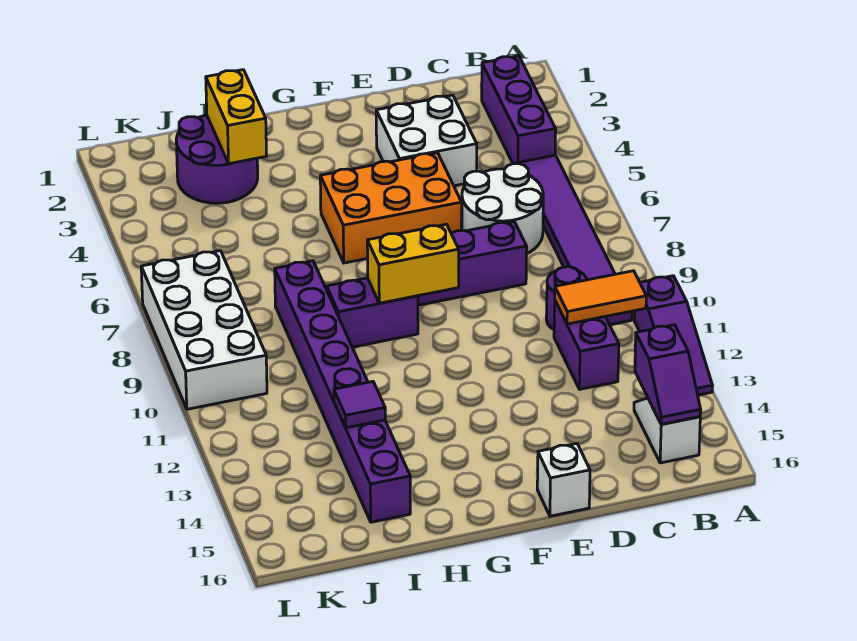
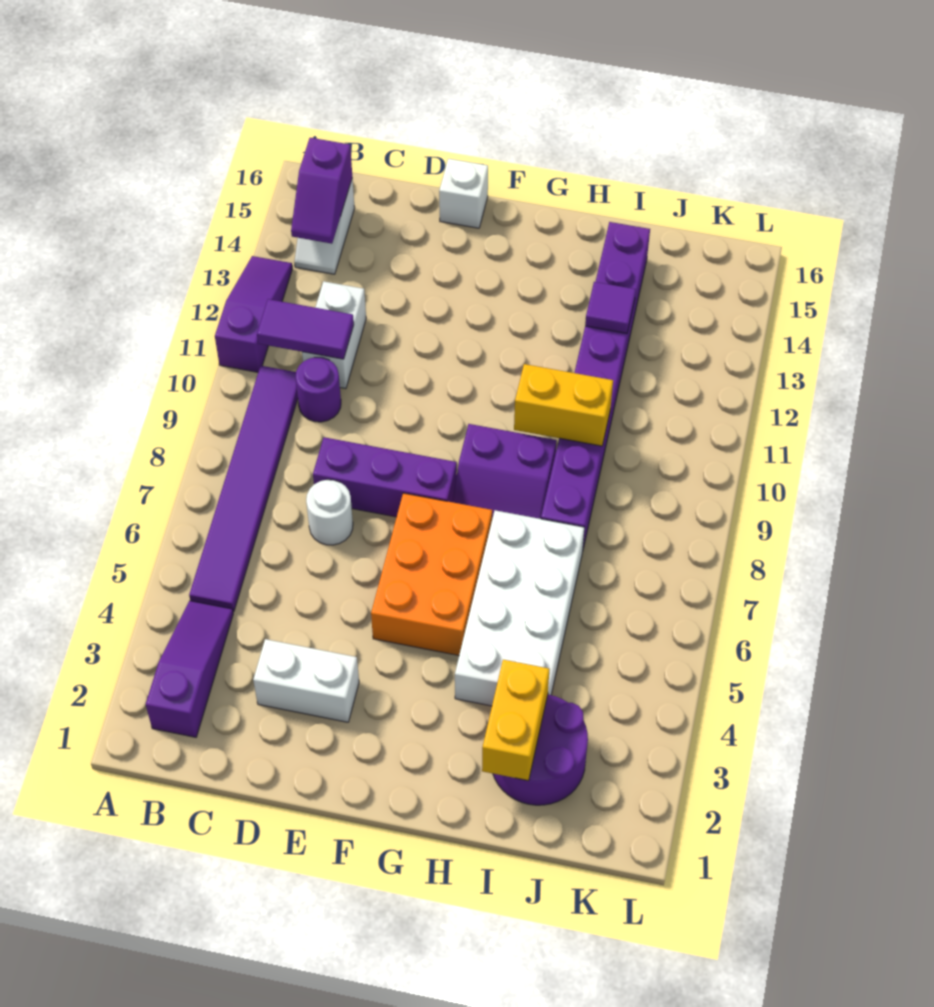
purple brick B2:B4 level 1 -> purple slope B2:B4 level 1 top 2
orange tile B11:C11 level 2 -> purple tile B11:C11 level 2
purple slope B14:B15 level 2 top 14 -> purple slope B14:B15 level 2 top 15
white round brick C6:D7 level 1 -> white round brick D7 level 1
purple brick C11:C12 level 1 -> white brick C11:C12 level 1
white brick D3:E4 level 1 -> white brick D3:E3 level 1
orange brick E5:G6 level 1 -> orange brick F5:G7 level 1
yellow brick F9:G9 level 2 -> yellow brick H10:I10 level 2
white brick K7:L10 level 1 -> white brick H4:I7 level 1

